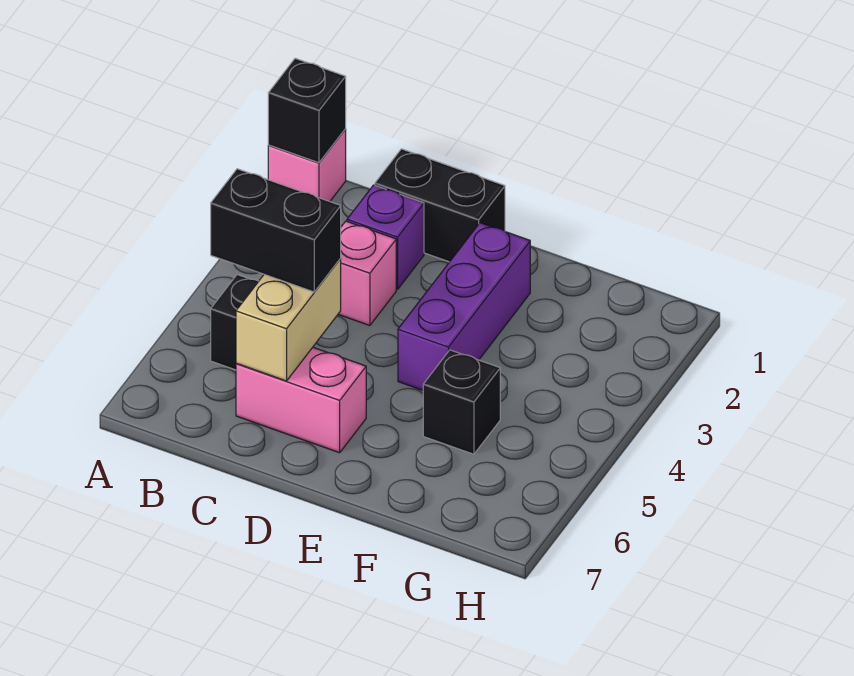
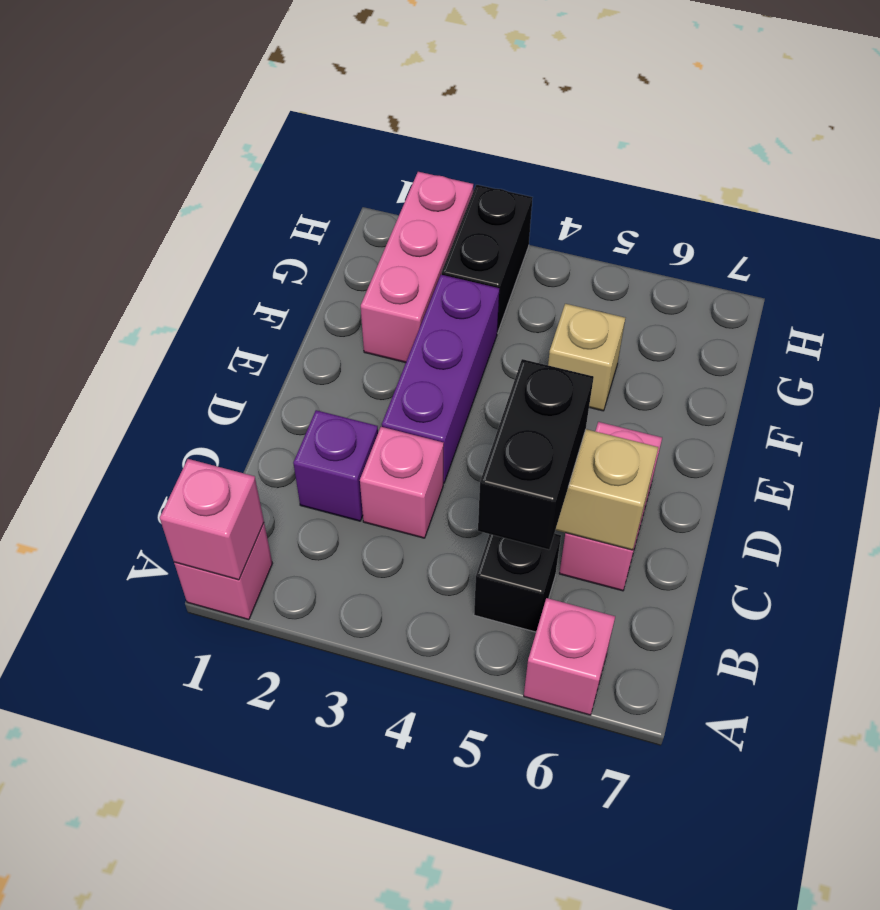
black brick A1 level 2 -> pink brick A1 level 2
none -> pink brick A6 level 1
black brick C1:D1 level 1 -> black brick G3:H3 level 1
purple brick E2:E4 level 1 -> purple brick D3:F3 level 1
none -> pink brick F2:H2 level 1
black brick F5 level 1 -> tan brick F5 level 1

